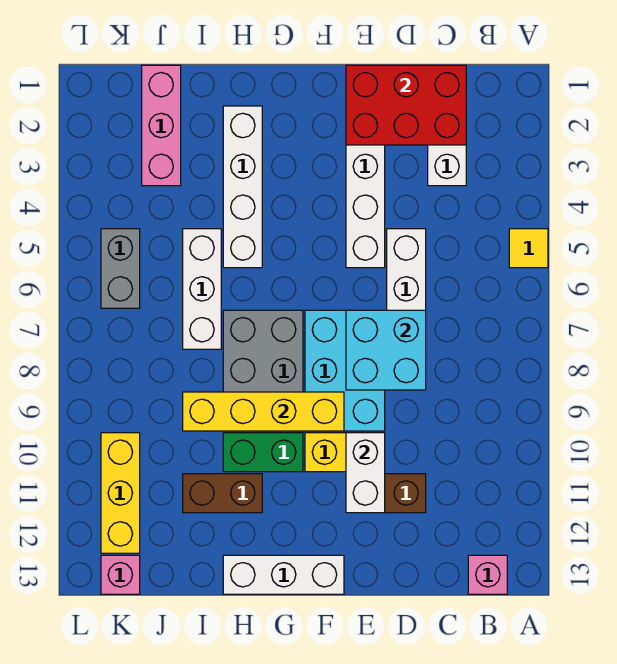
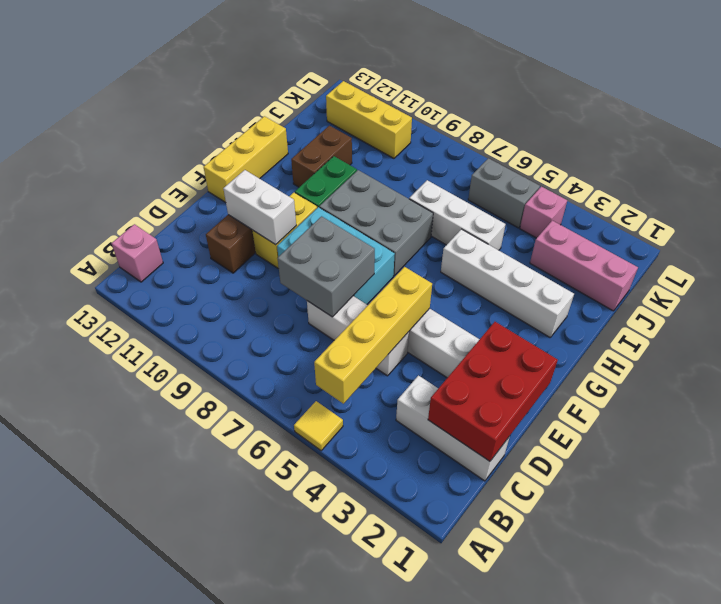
cyan brick D7:E8 level 2 -> grey brick D7:E8 level 2
yellow brick F9:I9 level 2 -> yellow brick B5:E5 level 2
white brick F13:H13 level 1 -> yellow brick F13:H13 level 1
pink brick K13 level 1 -> pink brick K4 level 1

